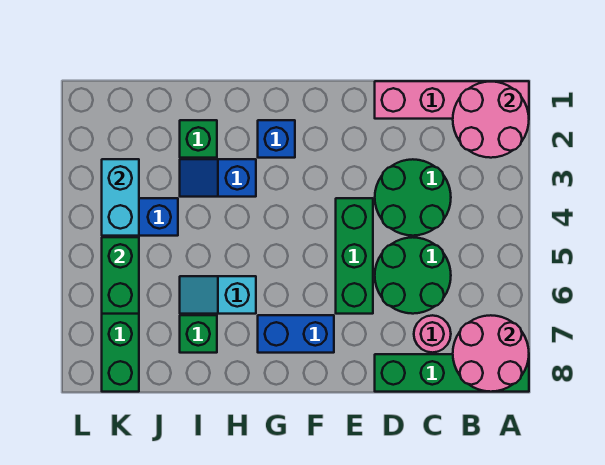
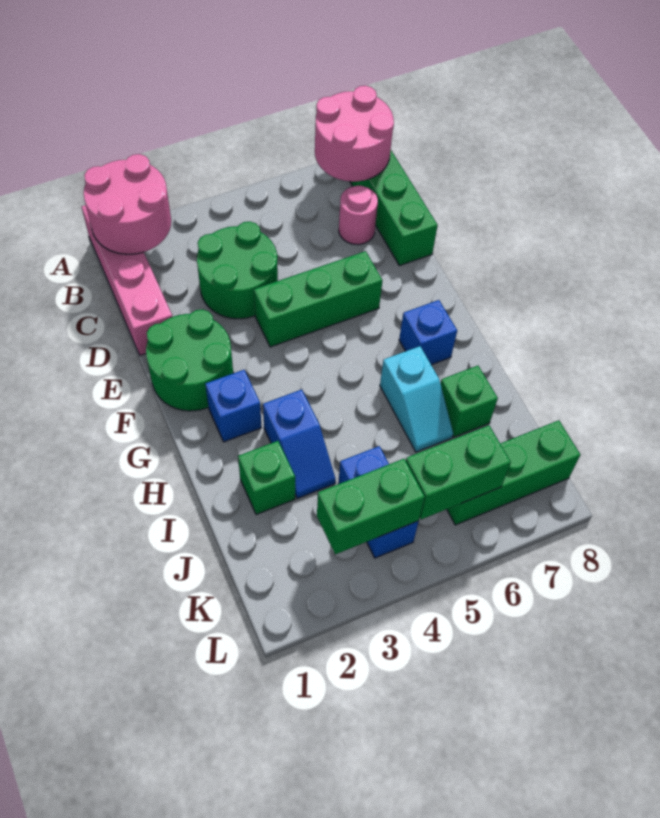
green round brick C5:D6 level 1 -> green round brick E1:F2 level 1
blue brick F7:G7 level 1 -> blue brick G7 level 1
cyan brick K3:K4 level 2 -> green brick K3:K4 level 2

